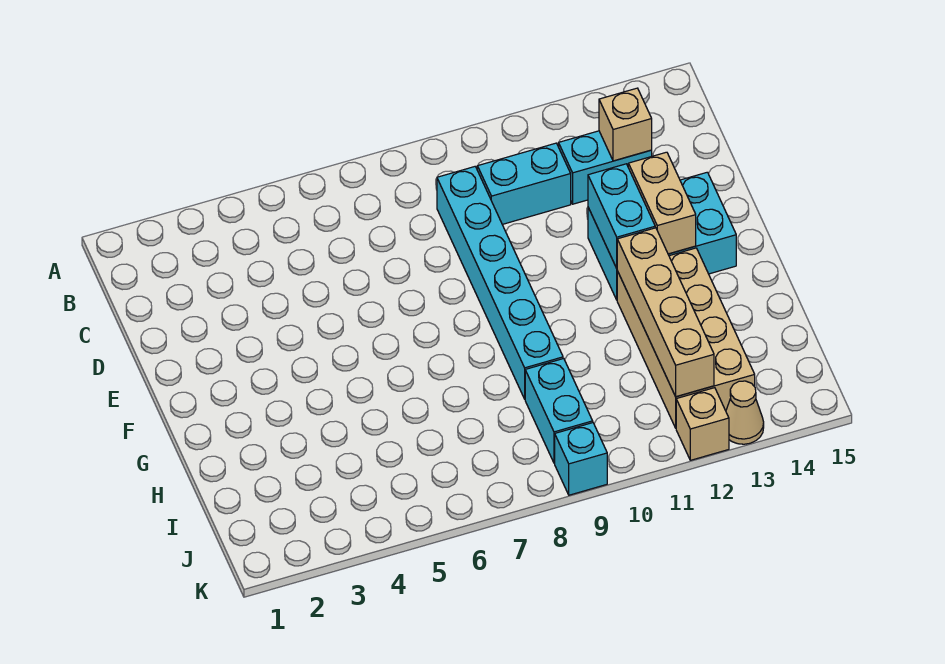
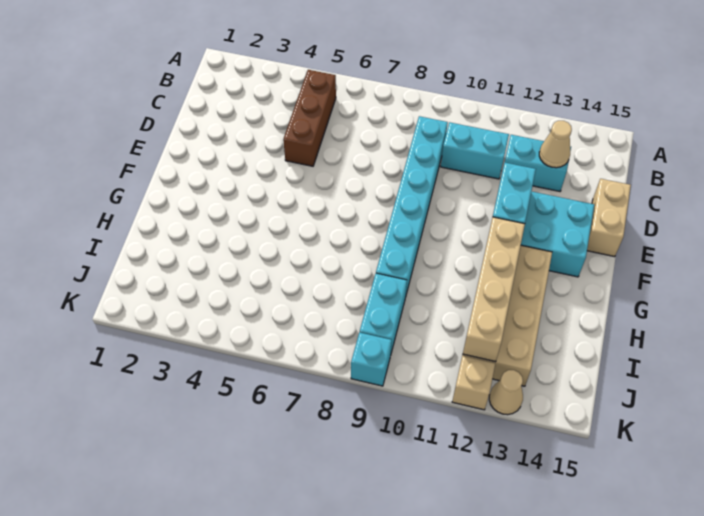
none -> brown brick B5:D5 level 1
tan brick C13 level 2 -> tan cone C13 level 2
tan brick E13:F13 level 2 -> tan brick D15:E15 level 1

